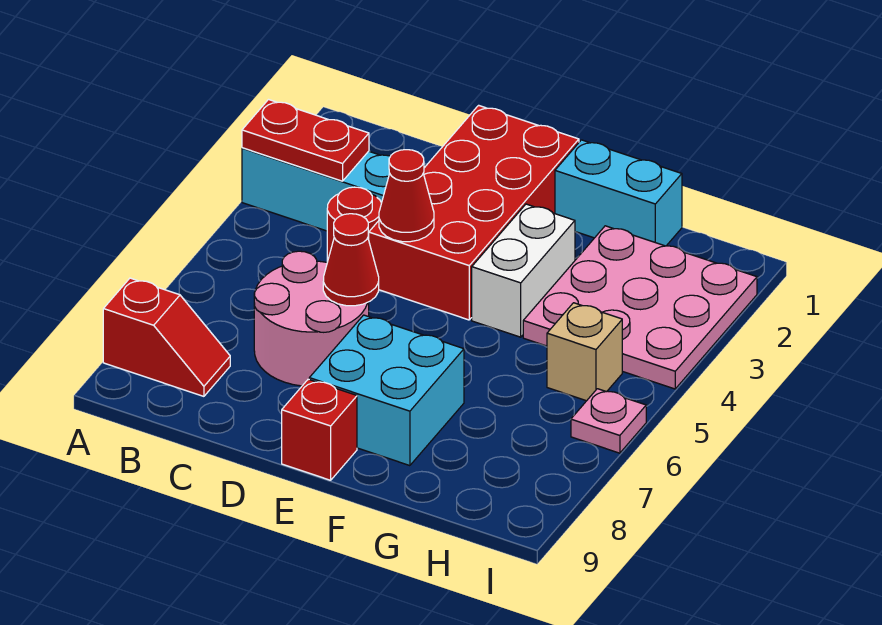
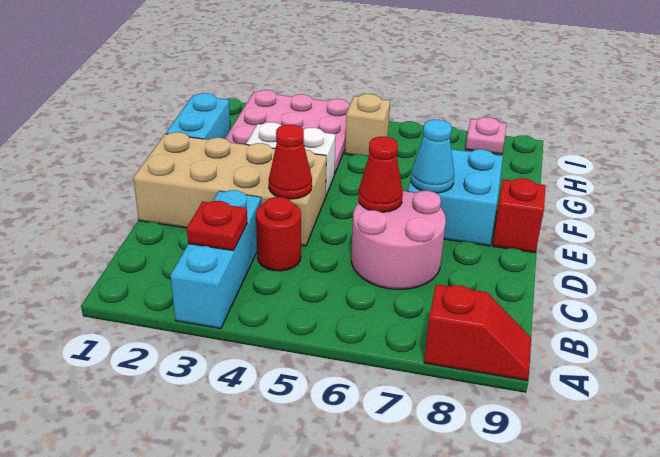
red plate A3:B3 level 2 -> red plate B3 level 2
red slope A8:B8 level 1 top A -> red slope A8:A9 level 1 top 8
red brick D1:E4 level 1 -> tan brick D1:E4 level 1
none -> cyan cone E7 level 2
pink plate I6 level 1 -> pink plate I8 level 1

